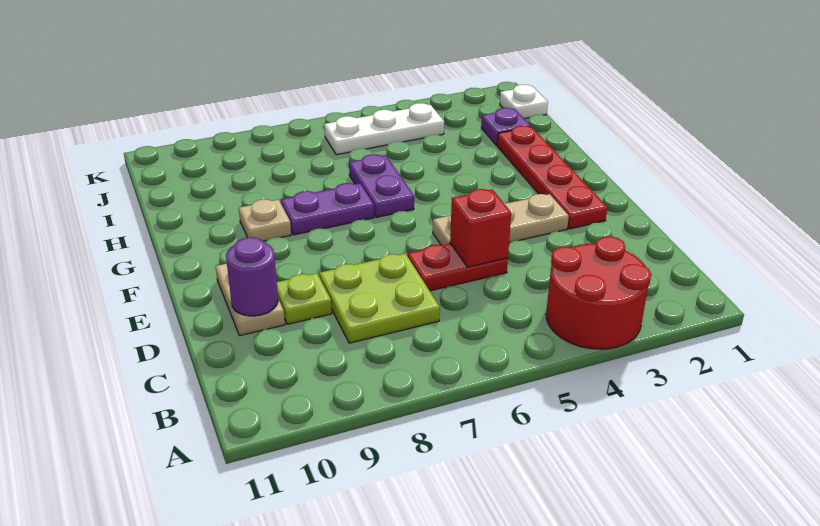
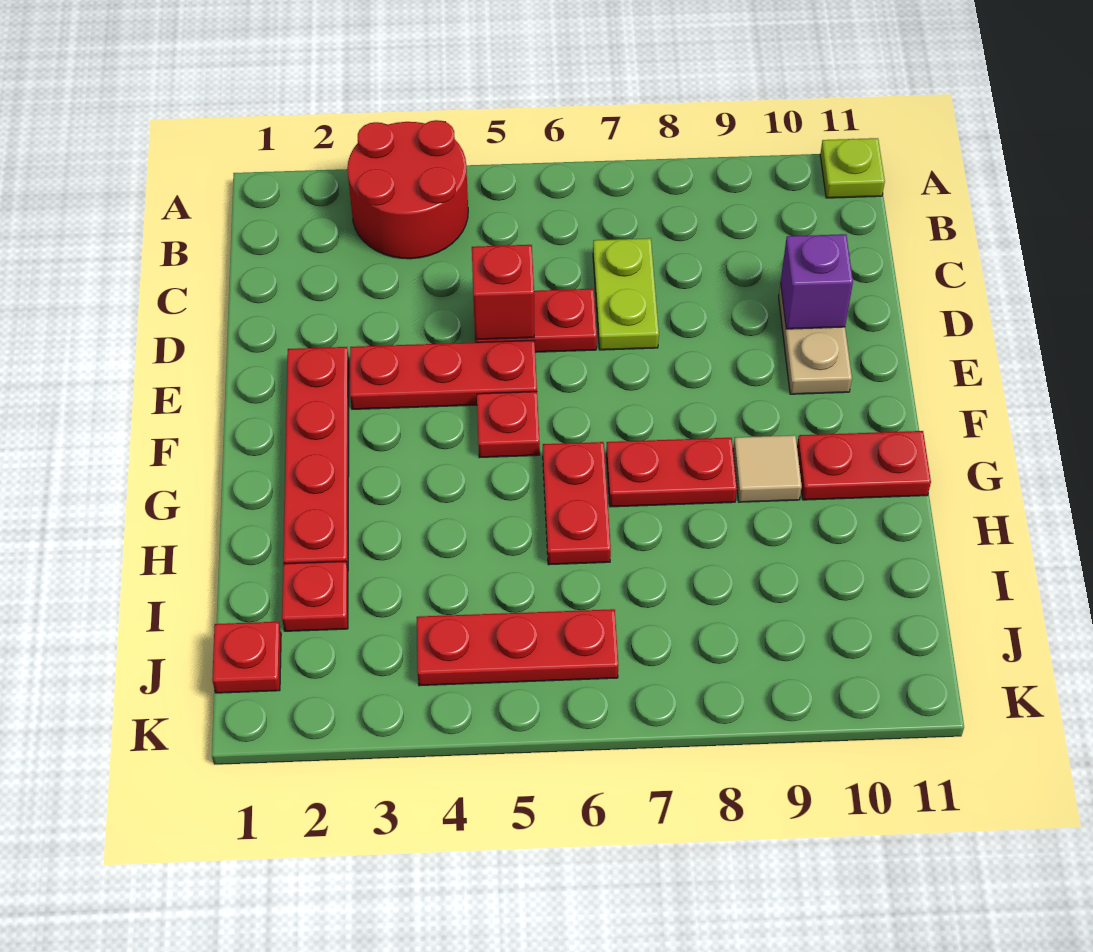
lime plate C7:D8 level 1 -> lime plate C7:D7 level 1
lime plate D9 level 1 -> lime plate A11 level 1
purple round brick D10 level 2 -> purple brick D10 level 2
tan plate E3:E5 level 1 -> red plate E3:E5 level 1
none -> red plate F5 level 1
purple plate G6:H6 level 1 -> red plate G6:H6 level 1
purple plate G7:G8 level 1 -> red plate G7:G8 level 1
tan plate G9 level 1 -> tan tile G9 level 1
none -> red plate G10:G11 level 1
purple plate I2 level 1 -> red plate I2 level 1
white plate J1 level 1 -> red plate J1 level 1
white plate J4:J6 level 1 -> red plate J4:J6 level 1

